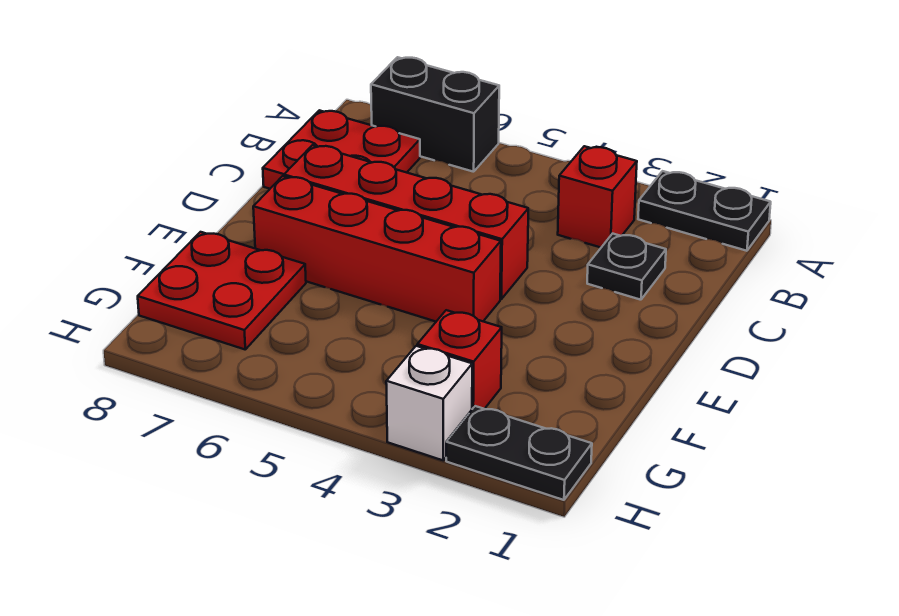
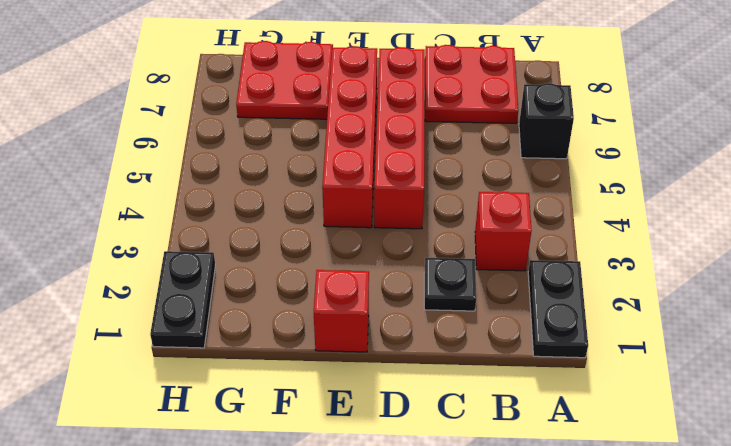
black brick A6:A7 level 1 -> black brick A6 level 1
red brick G3 level 1 -> red brick E1 level 1
white brick H3 level 1 -> none

